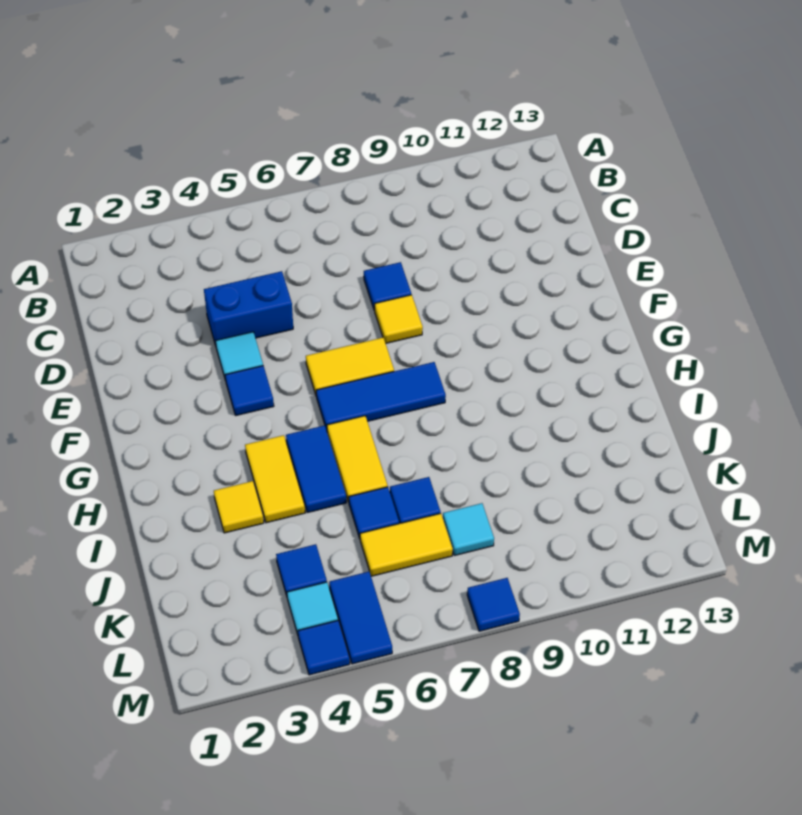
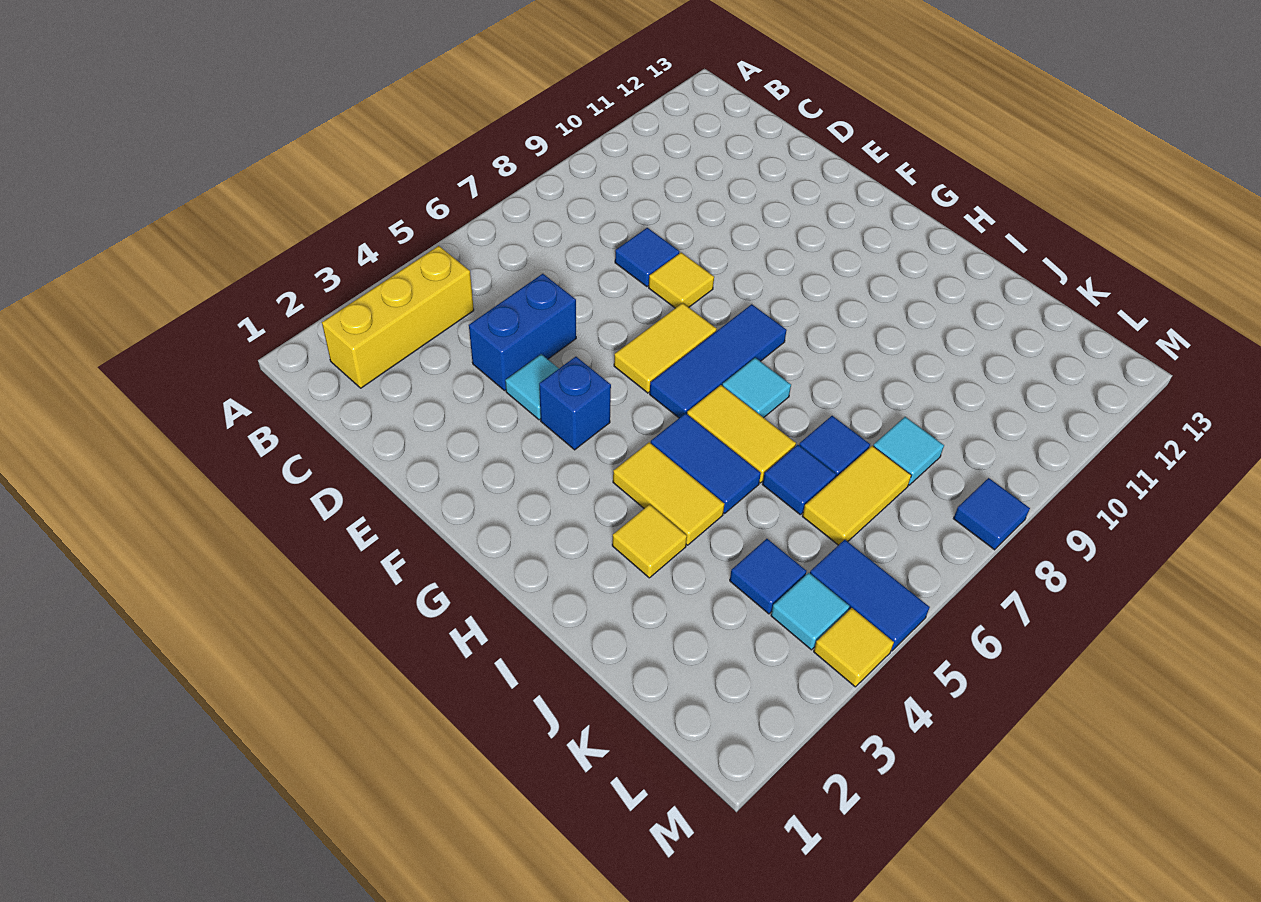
none -> yellow brick B2:B4 level 1
blue tile F4 level 1 -> blue brick F4 level 1
none -> cyan tile H7 level 1
blue tile M4 level 1 -> yellow tile M4 level 1

